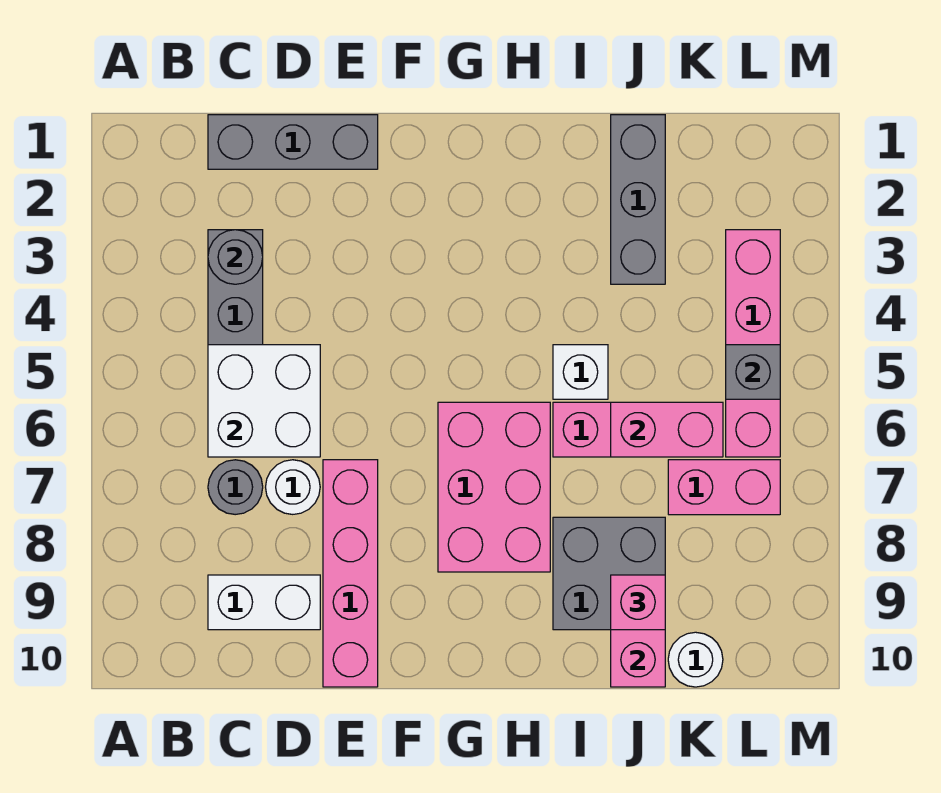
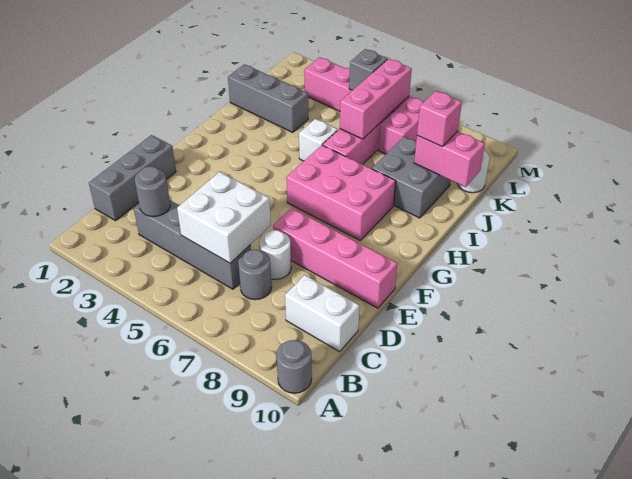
none -> grey round brick A10 level 1
white brick C9:D9 level 1 -> white brick C9:C10 level 1
pink brick J6:K6 level 2 -> pink brick J6:L6 level 2

